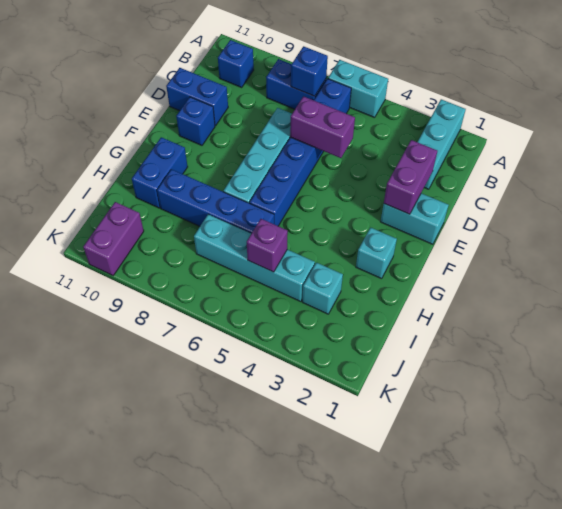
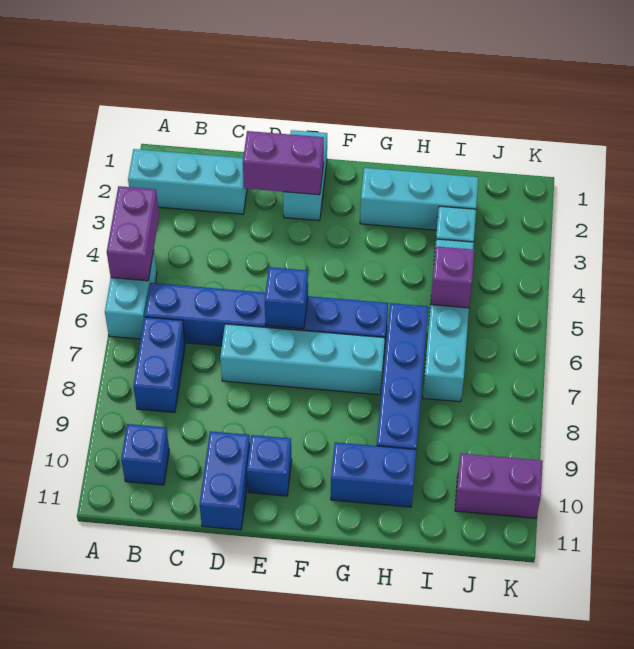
blue brick B7 level 2 -> blue brick E6 level 2
purple brick D5:D6 level 2 -> purple brick A4:A5 level 2
cyan brick G2 level 1 -> cyan brick G2:I2 level 1

